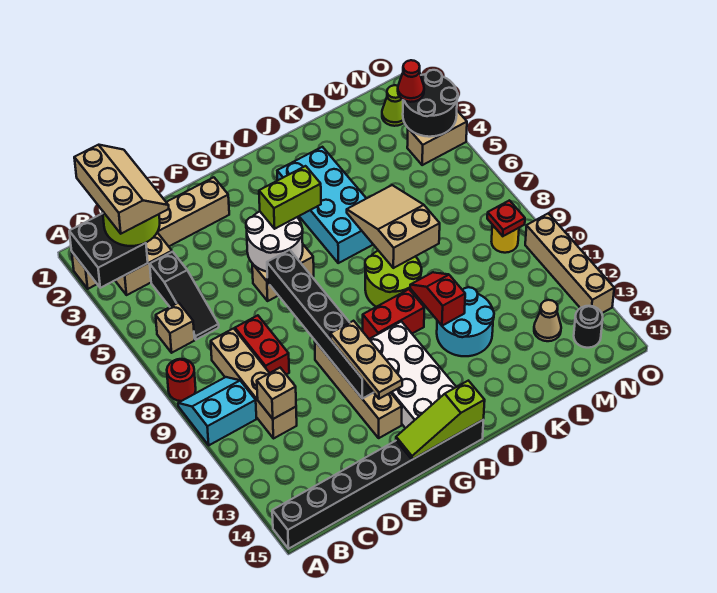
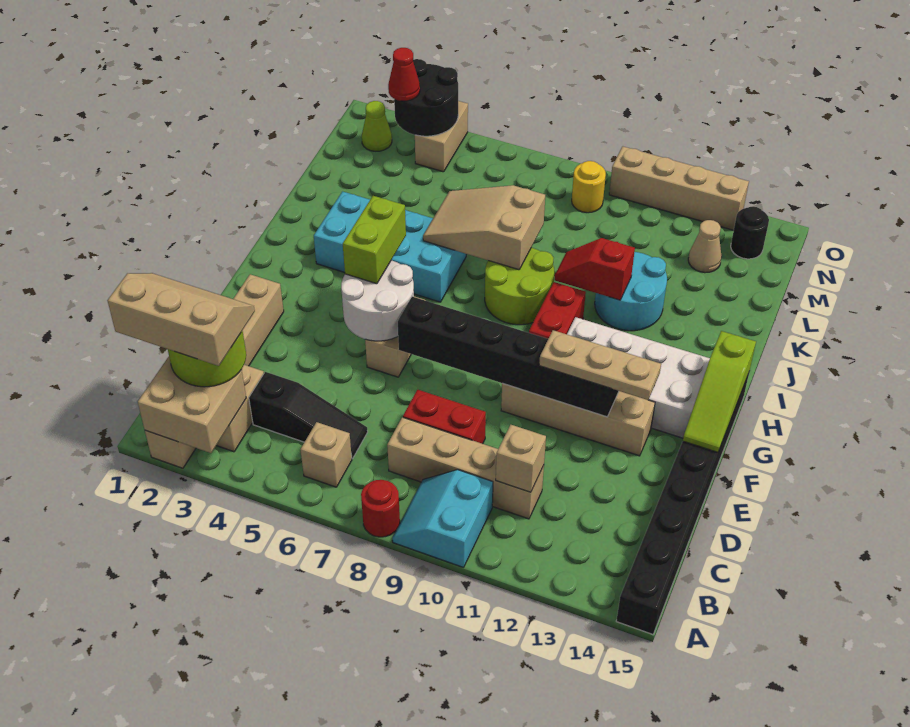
black brick A2:B3 level 2 -> tan brick A2:B3 level 2
red plate N9 level 2 -> none

